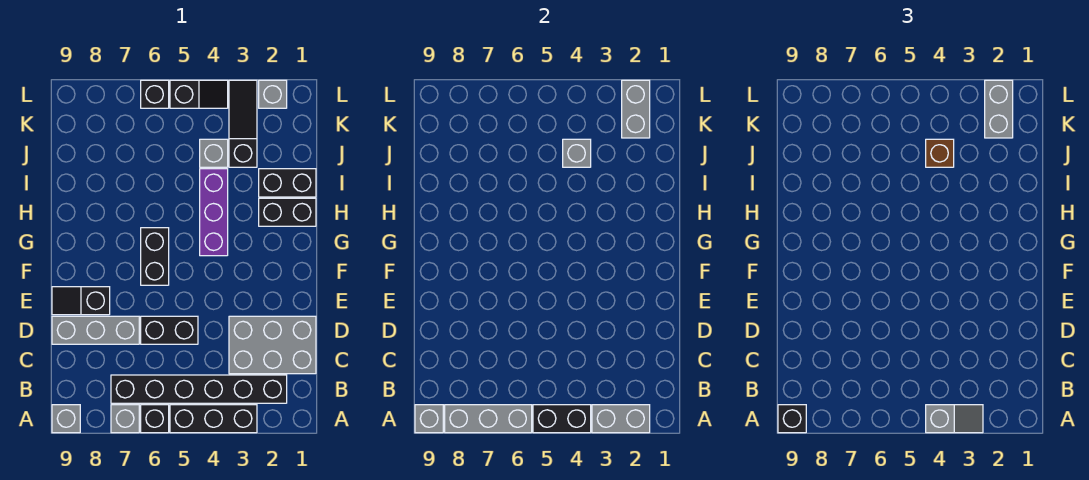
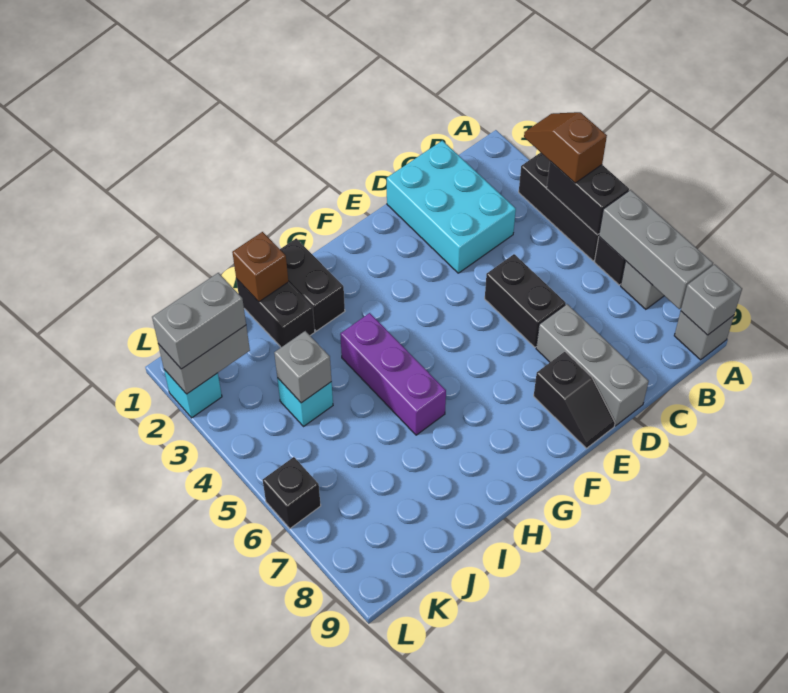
grey brick A2:A3 level 2 -> none
grey slope A3:A4 level 3 top 4 -> brown slope A3:A4 level 3 top 4
black brick A9 level 3 -> none
black brick B2:B7 level 1 -> none
grey brick C1:D3 level 1 -> cyan brick C1:D3 level 1
black brick F6:G6 level 1 -> none
purple brick G4:I4 level 1 -> purple brick H4:H6 level 1
black slope J3:L3 level 1 top J -> none
grey brick J4 level 1 -> cyan brick J4 level 1
brown brick J4 level 3 -> brown brick I1 level 2
grey brick L2 level 1 -> cyan brick L2 level 1
black slope L4:L5 level 1 top 5 -> none

